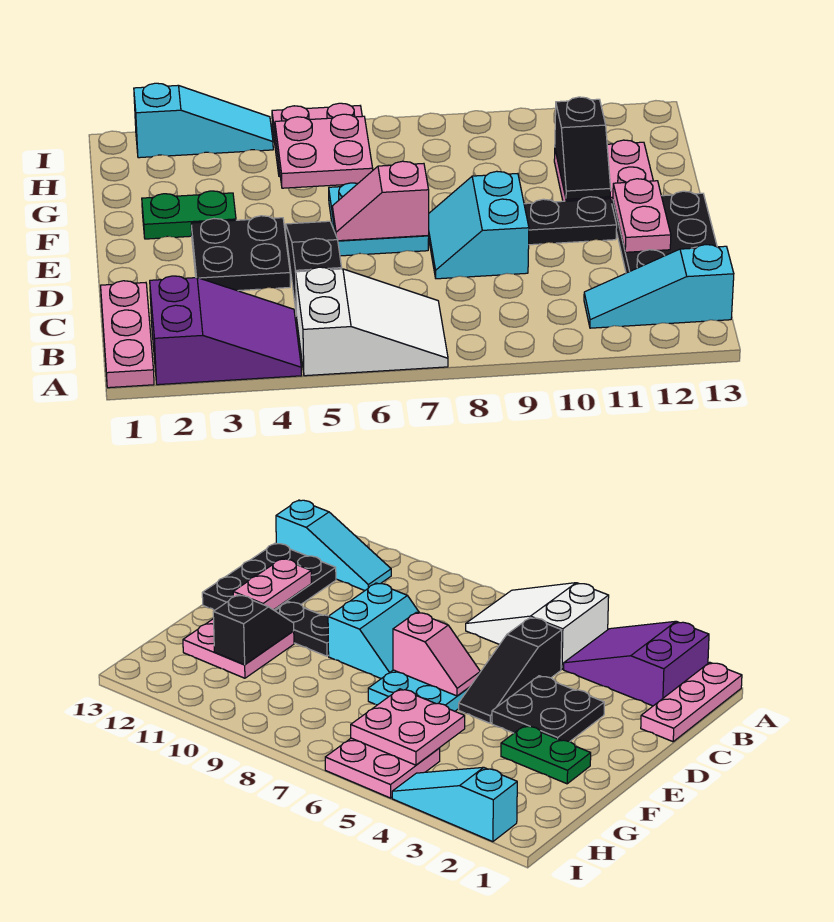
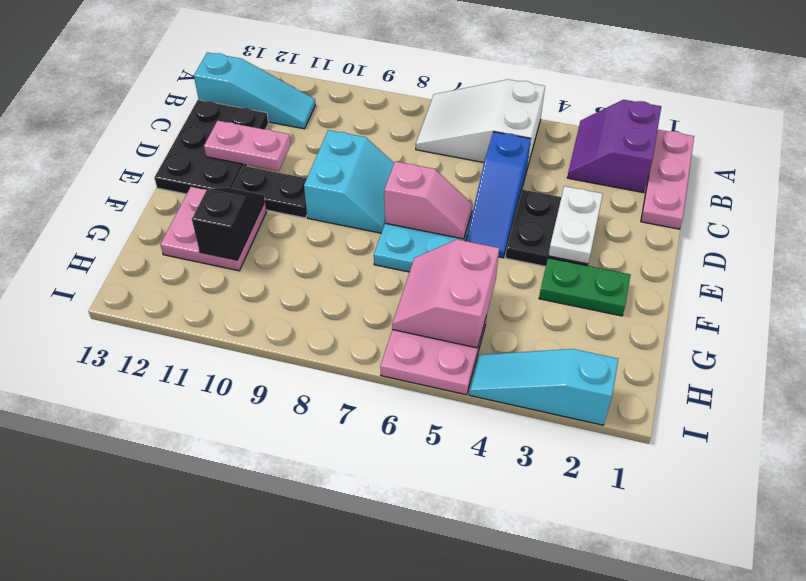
purple slope A2:B4 level 1 top 2 -> purple slope A2:B3 level 1 top 2
black slope C5:E5 level 1 top C -> blue slope C5:E5 level 1 top C
none -> white plate D3:E3 level 2
pink plate D12:E12 level 2 -> pink plate D11:D12 level 2
pink plate G5:H6 level 2 -> pink slope G5:H6 level 2 top 5

